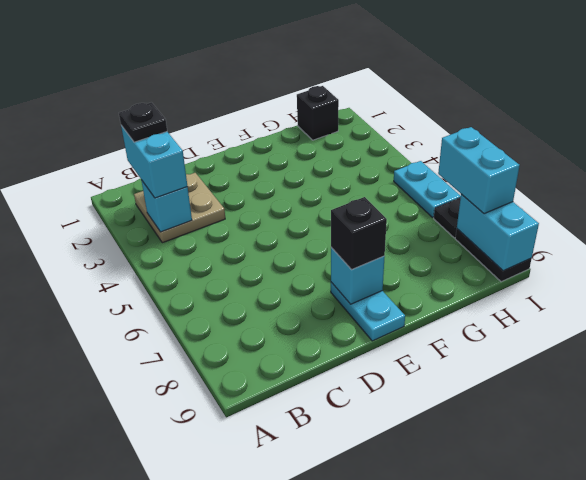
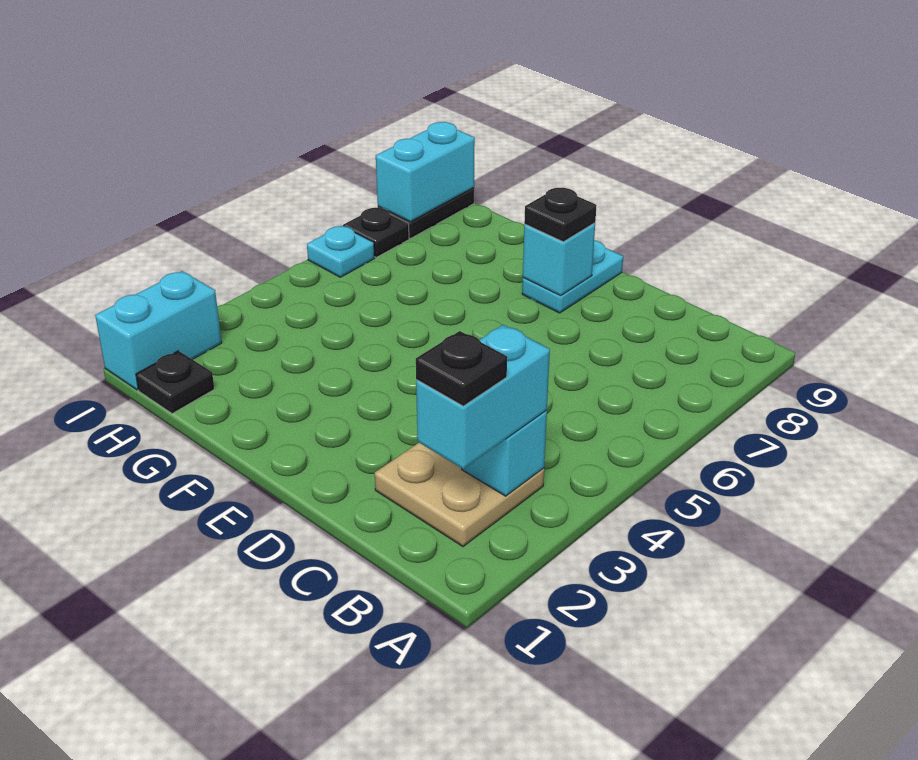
black brick E8 level 3 -> black plate E8 level 3
black brick H1 level 1 -> black plate H1 level 1
cyan plate I5:I6 level 1 -> cyan plate I6 level 1
cyan brick I7:I8 level 3 -> cyan brick I1:I2 level 1

